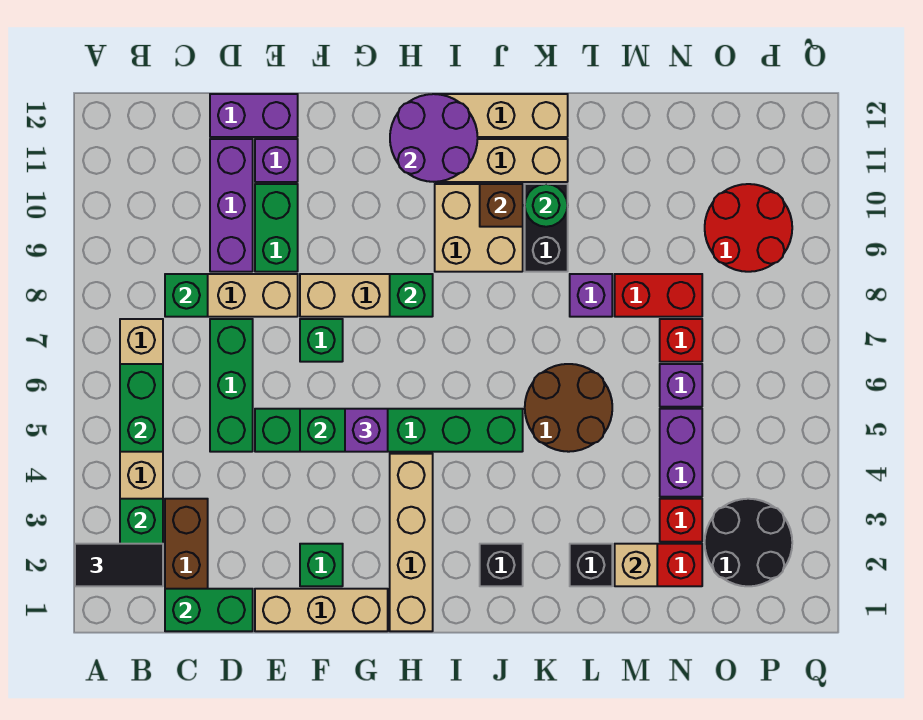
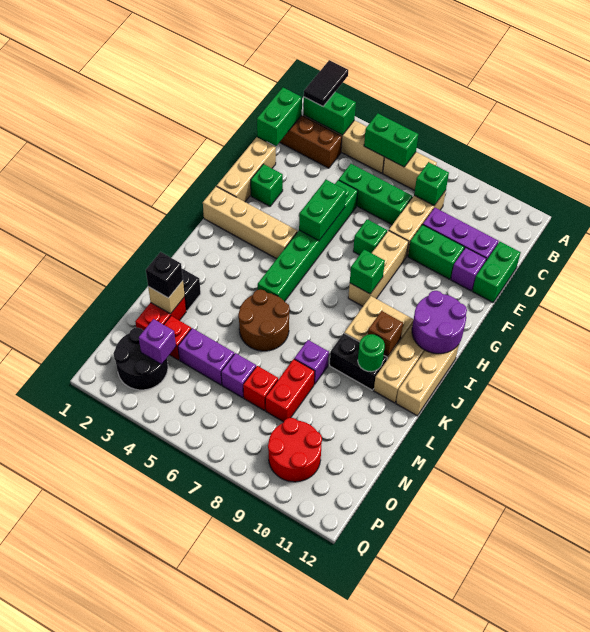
purple brick D12:E12 level 1 -> green brick D12:E12 level 1
purple brick G5 level 3 -> purple brick O3 level 2
black brick J2 level 1 -> black brick M2 level 3

